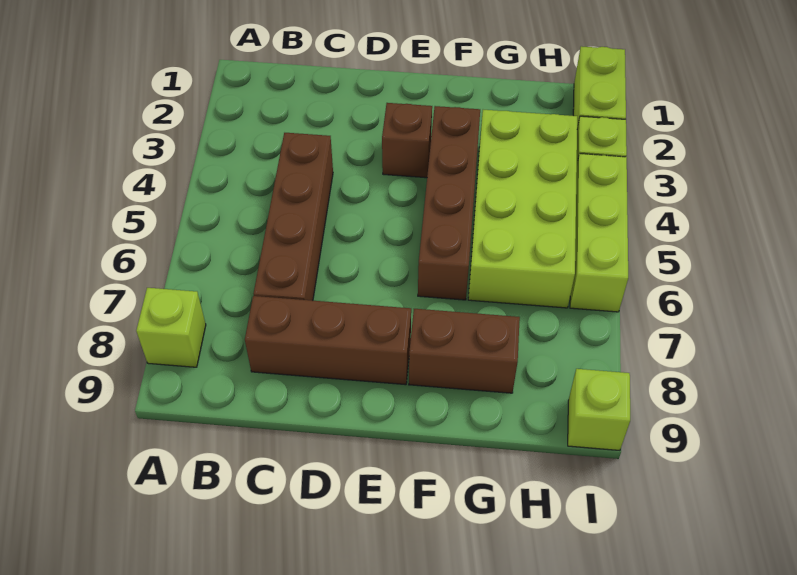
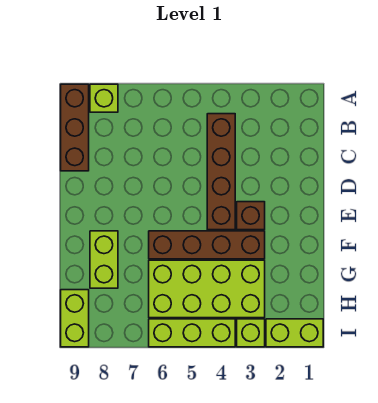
brown brick C4:C7 level 1 -> brown brick B4:E4 level 1
brown brick C8:E8 level 1 -> brown brick A9:C9 level 1
brown brick F8:G8 level 1 -> lime brick F8:G8 level 1
lime brick I9 level 1 -> lime brick H9:I9 level 1

